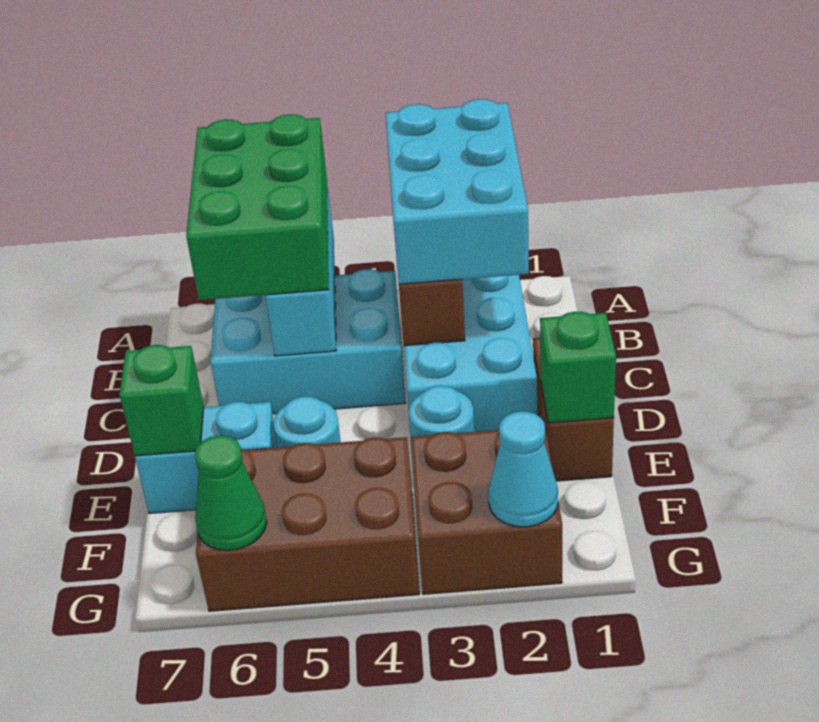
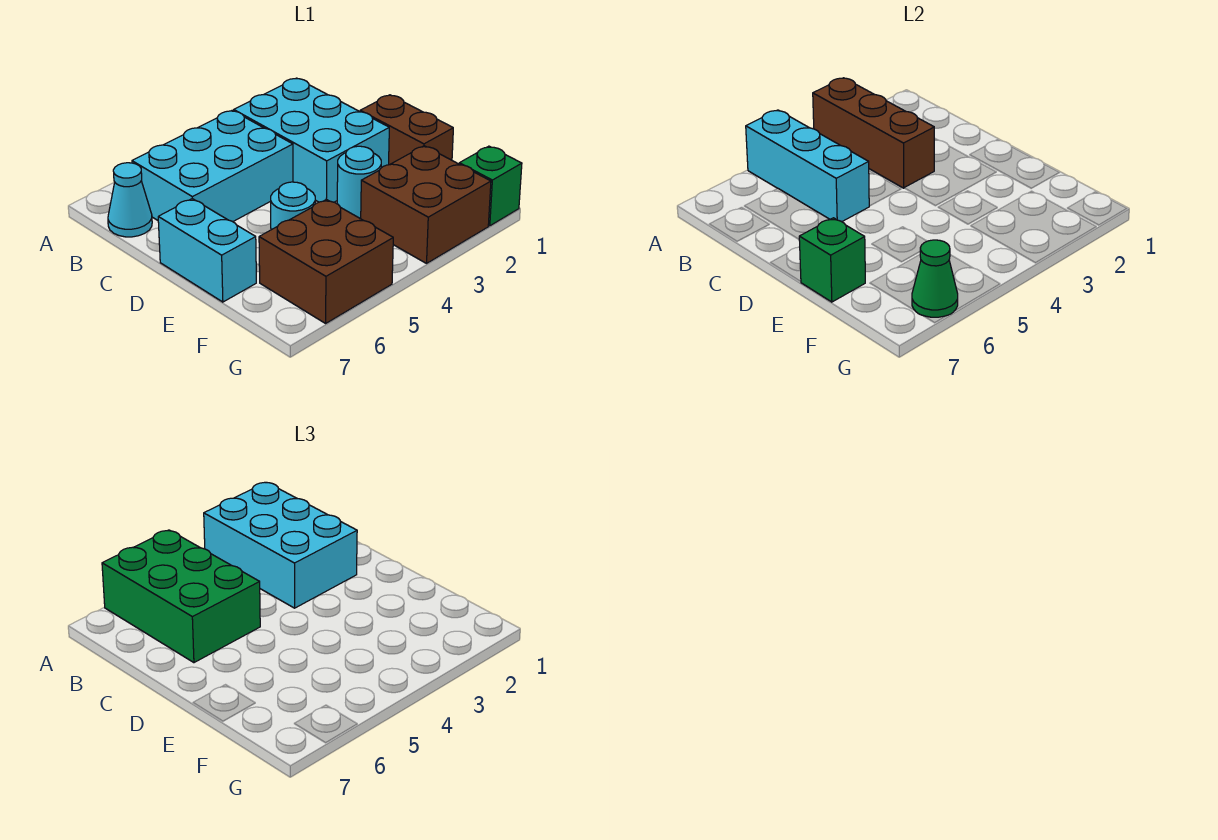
green brick E1 level 2 -> green brick G1 level 1
cyan brick E6:E7 level 1 -> cyan brick D7:E7 level 1
brown brick F4:G6 level 1 -> brown brick F5:G6 level 1
cyan cone G2 level 2 -> cyan cone B7 level 1

